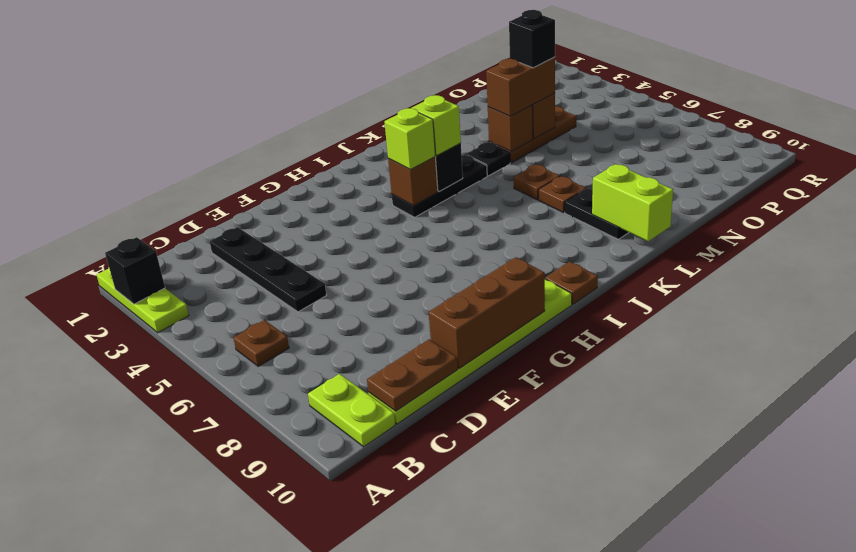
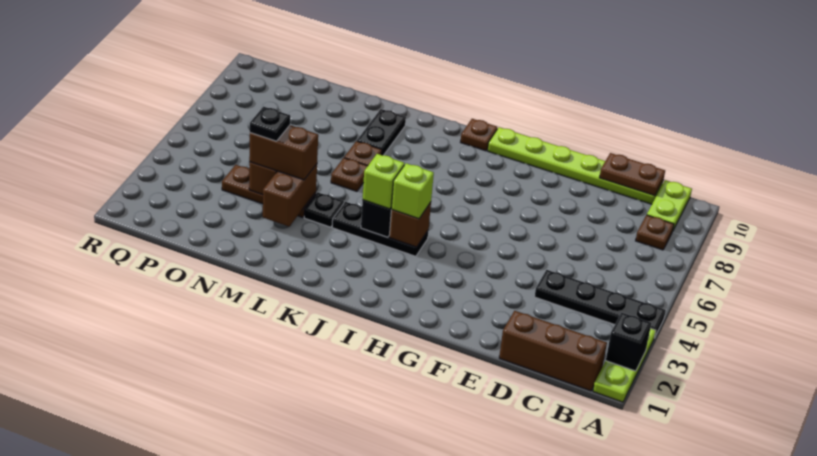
brown plate B6 level 1 -> brown plate B8 level 1
black plate D2:D5 level 1 -> black plate A4:D4 level 1
brown brick E10:G10 level 2 -> brown brick B1:D1 level 1
lime brick L9:L10 level 2 -> none
brown brick M4 level 2 -> brown brick M3:M4 level 2
black brick N4 level 4 -> black plate N4 level 4

